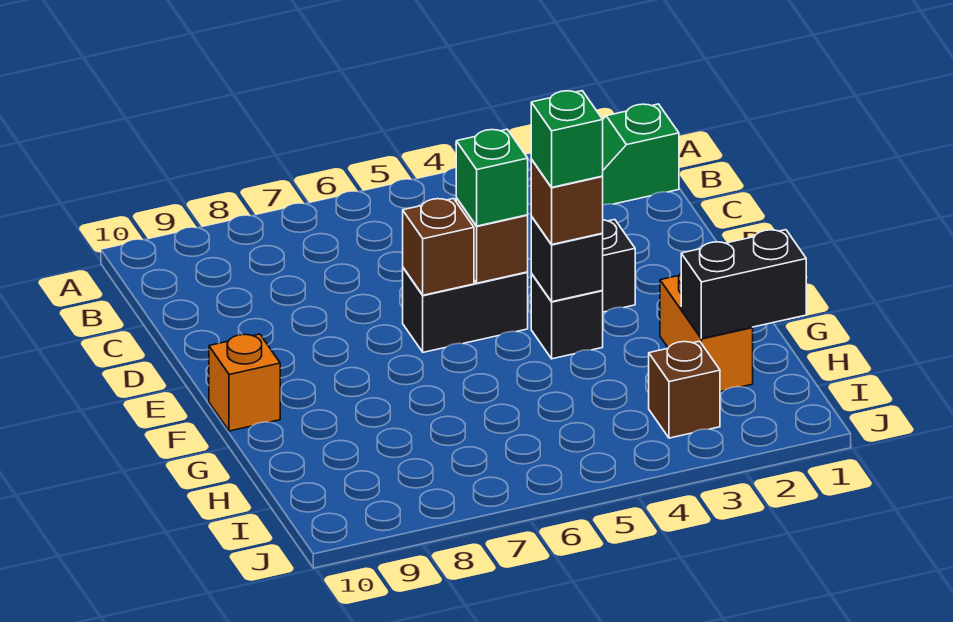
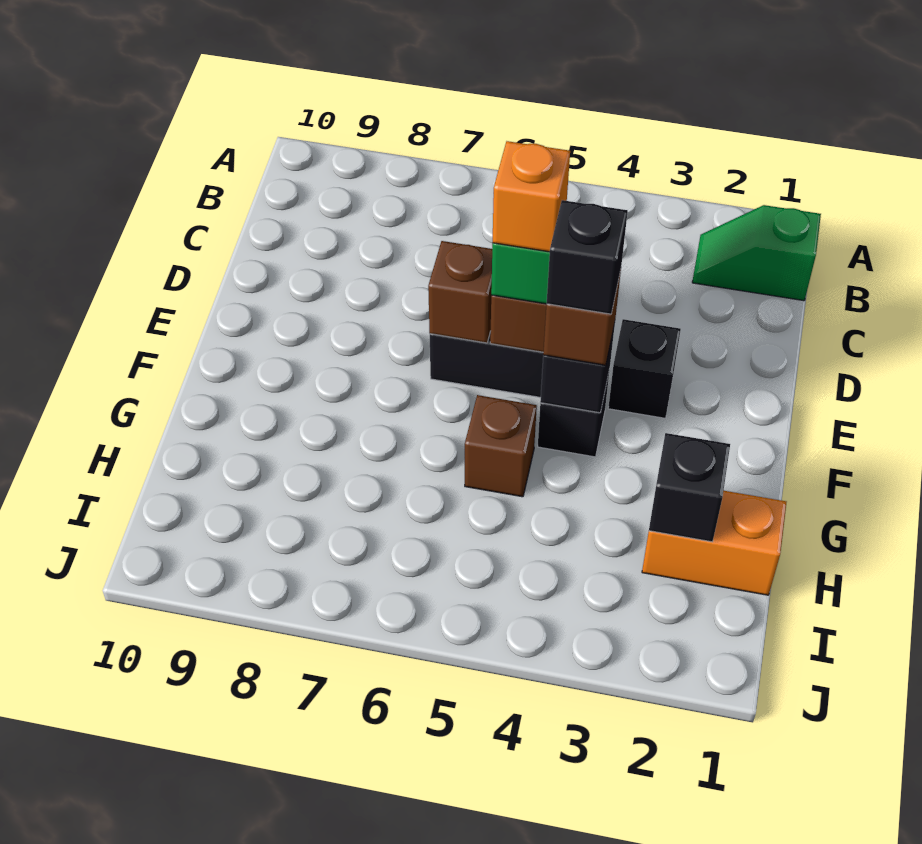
green brick F4 level 4 -> black brick F4 level 4
orange brick F10 level 1 -> orange brick E5 level 4
orange brick G2:H2 level 1 -> orange brick H1:H2 level 1
black brick H1:H2 level 2 -> black brick H2 level 2
brown brick I3 level 1 -> brown brick G5 level 1

